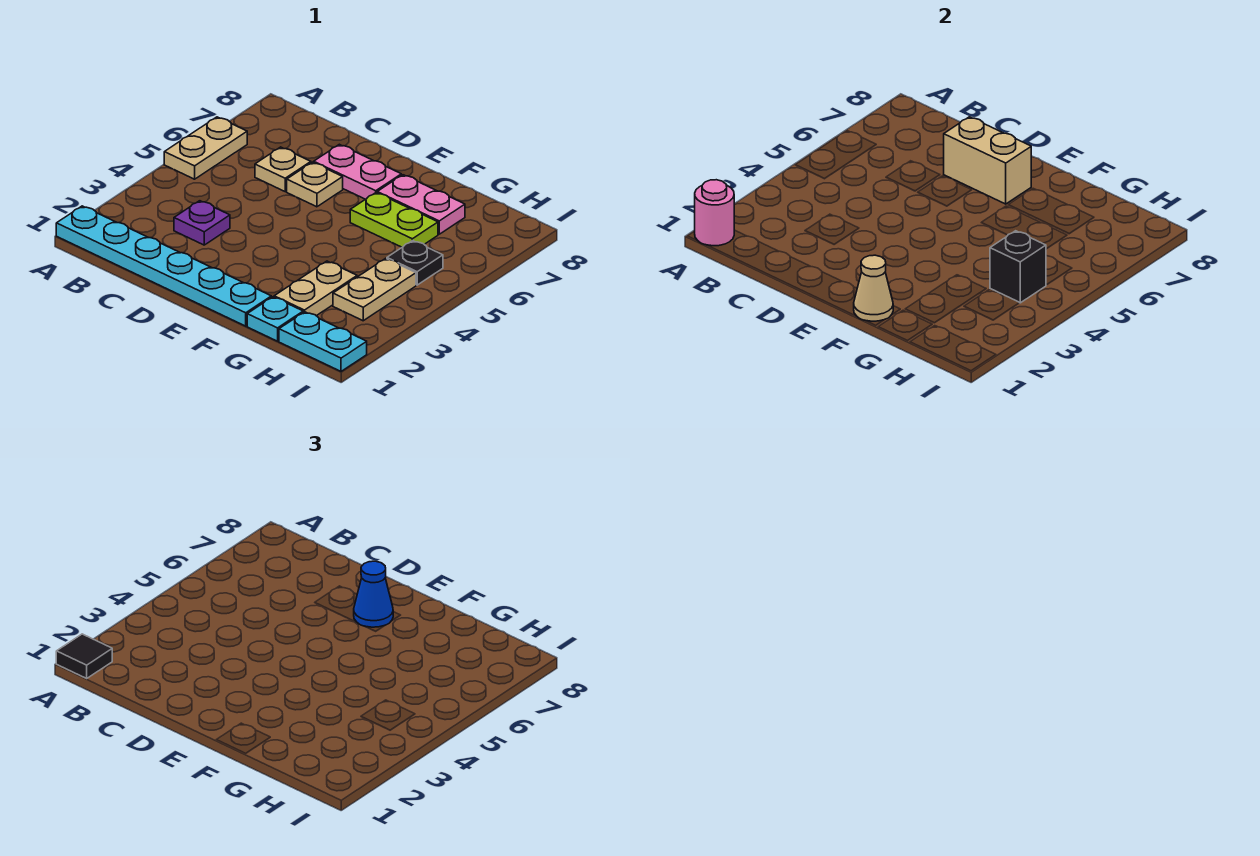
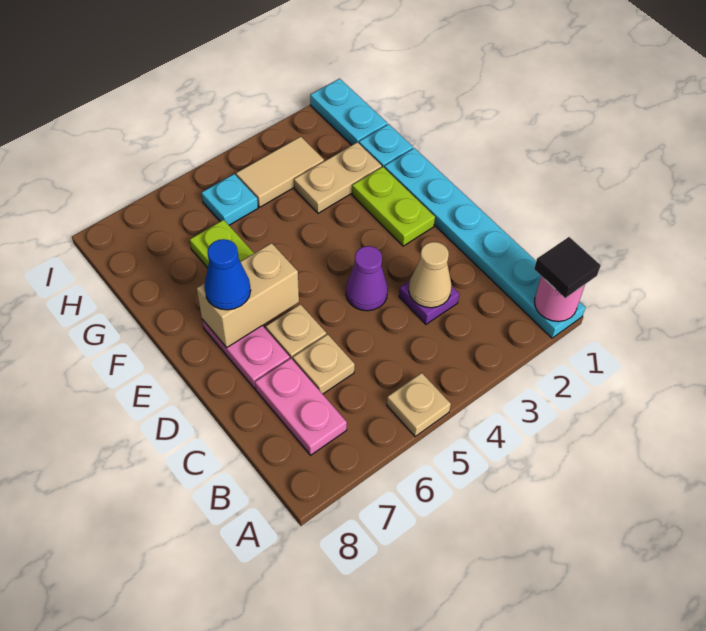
tan plate A5:A6 level 1 -> tan plate A5 level 1
none -> purple cone D4 level 1
tan brick D7:E7 level 2 -> tan brick E6:E7 level 2
none -> lime plate E2:F2 level 1
tan cone F1 level 2 -> tan cone C3 level 2
pink plate F7:G7 level 1 -> pink plate B7:C7 level 1
tan plate H3:H4 level 1 -> tan tile H3:H4 level 1
black brick H4 level 2 -> none
black plate H5 level 1 -> cyan plate H5 level 1

